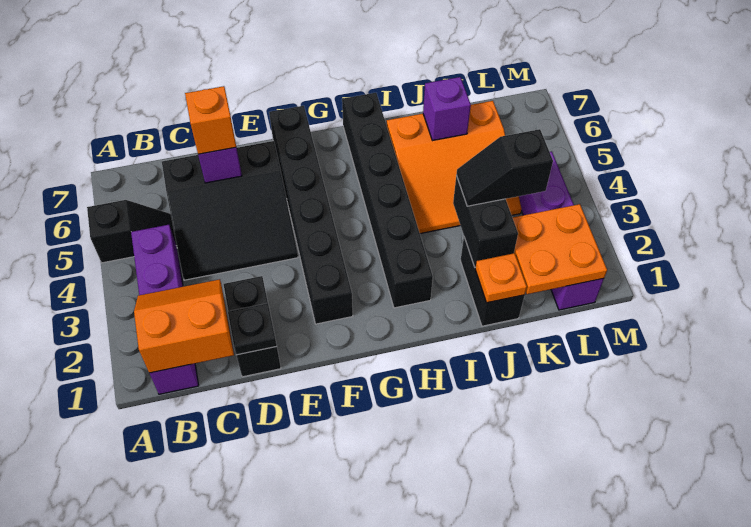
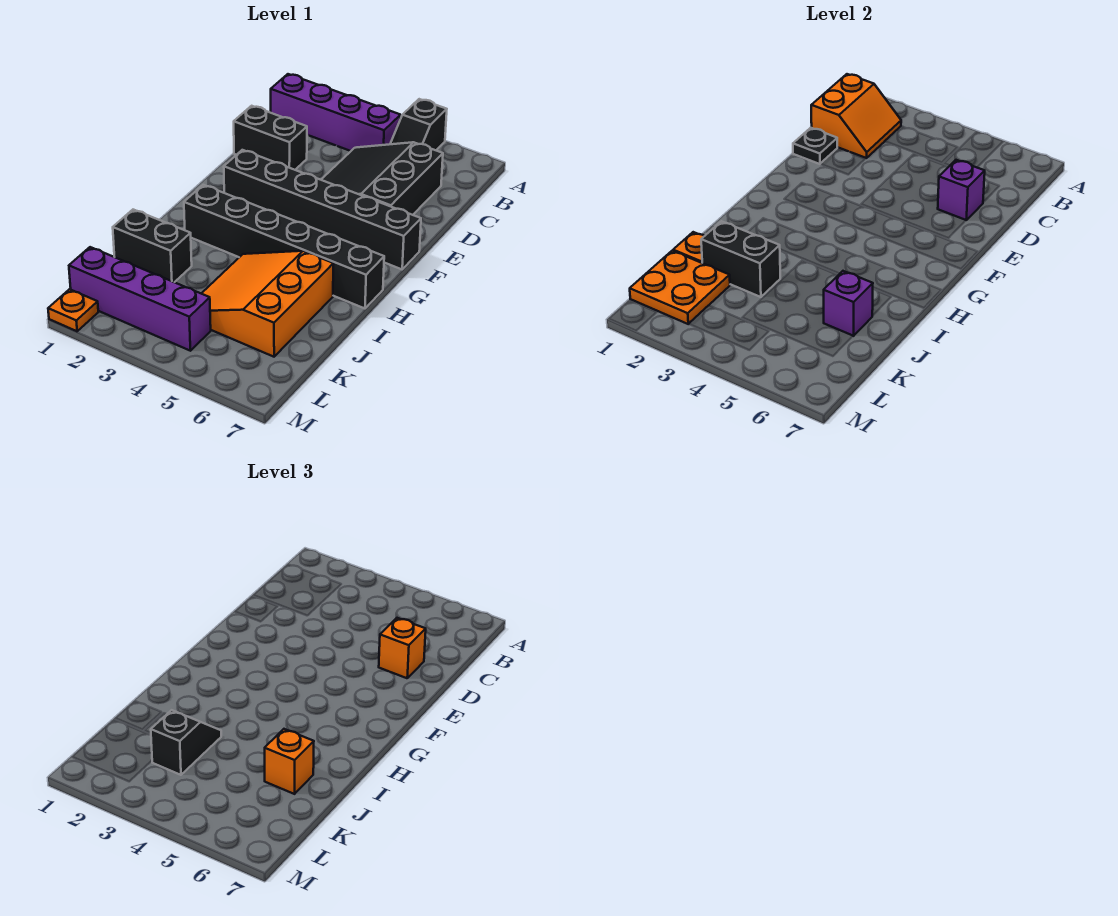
none -> orange brick J6 level 3
none -> orange plate M1 level 1

